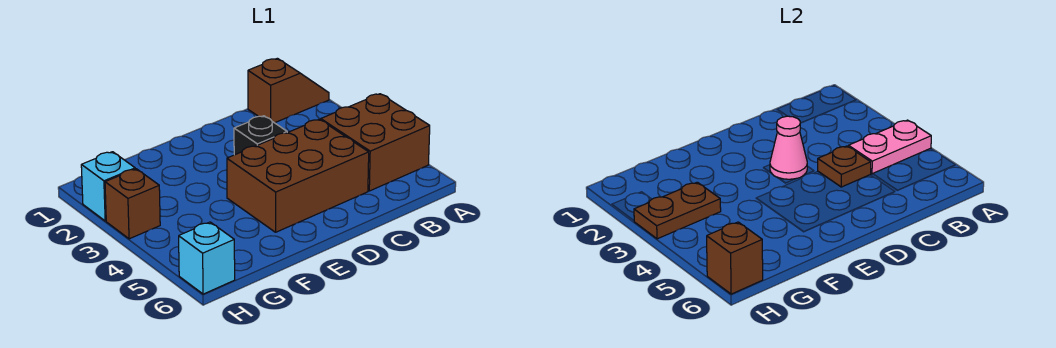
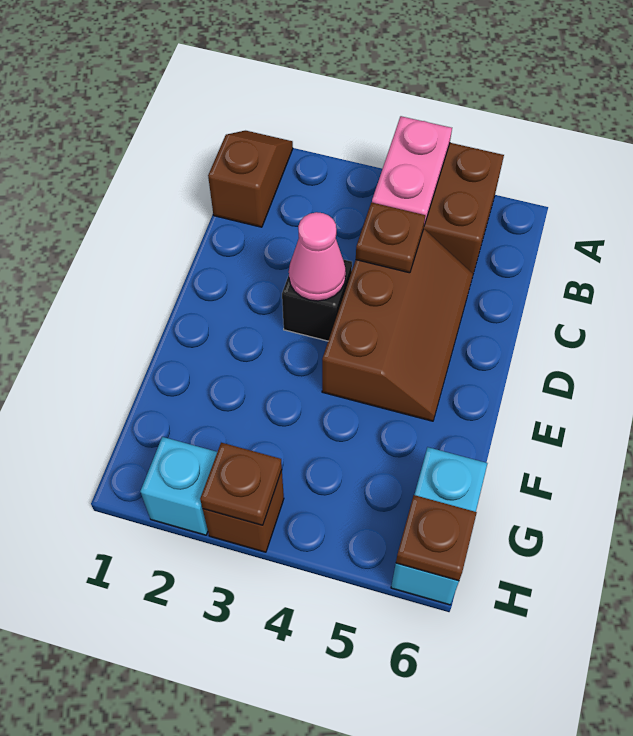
brown brick C4:E5 level 1 -> brown slope C4:E5 level 1 top 4
brown plate G3:H3 level 2 -> brown plate H3 level 2
cyan brick H6 level 1 -> cyan brick G6:H6 level 1
brown brick H6 level 2 -> brown plate H6 level 2

